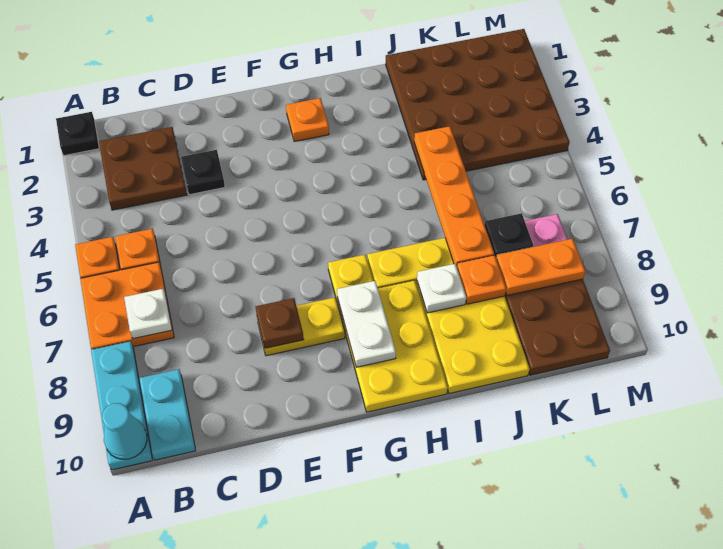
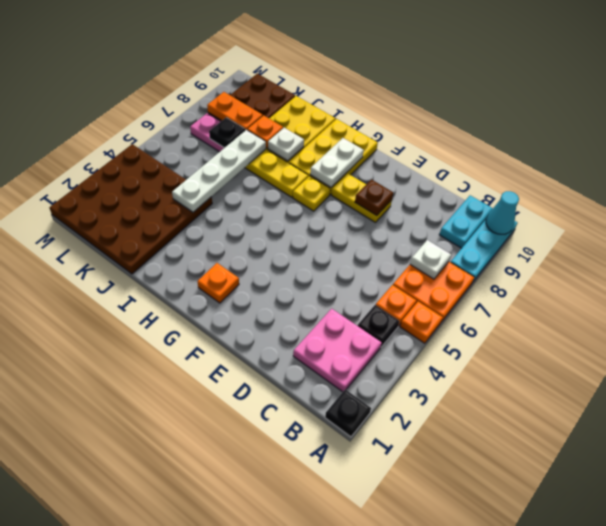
brown plate B2:C3 level 1 -> pink plate B2:C3 level 1
black plate D3 level 1 -> black plate B4 level 1
orange plate J4:J7 level 2 -> white plate J4:J7 level 2

